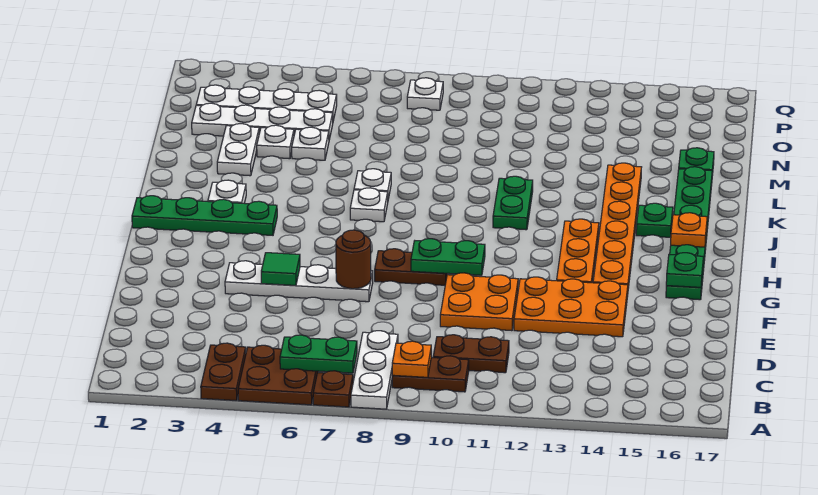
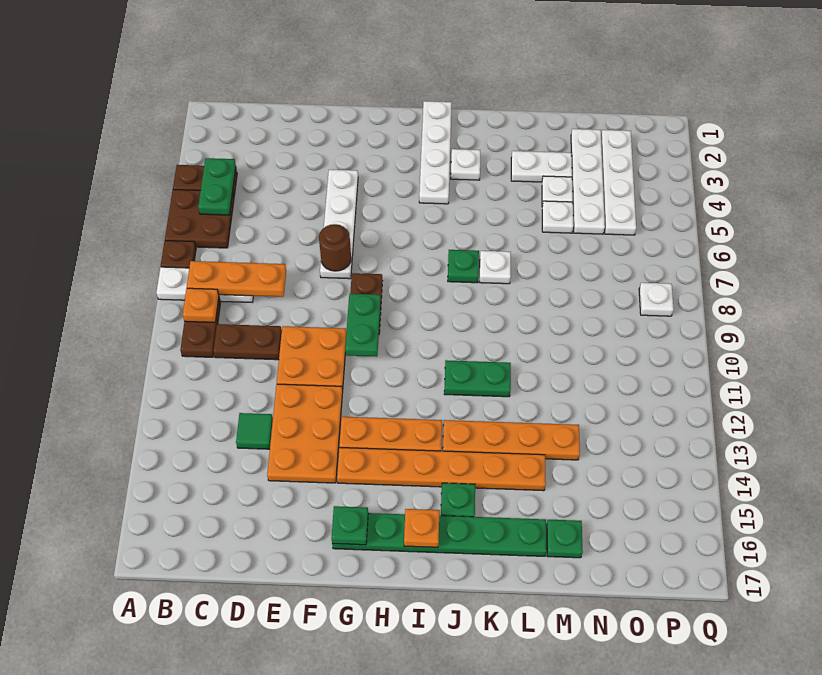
green plate B6:B7 level 2 -> green plate B4:B5 level 2
none -> orange plate B8:D8 level 2
brown plate C10:C11 level 1 -> brown plate C10:D10 level 1
green tile F5 level 2 -> green tile D13 level 1
green plate I1:I4 level 1 -> white plate I1:I4 level 1
white plate J7 level 1 -> green plate J7 level 1
none -> orange plate J13:M13 level 1

